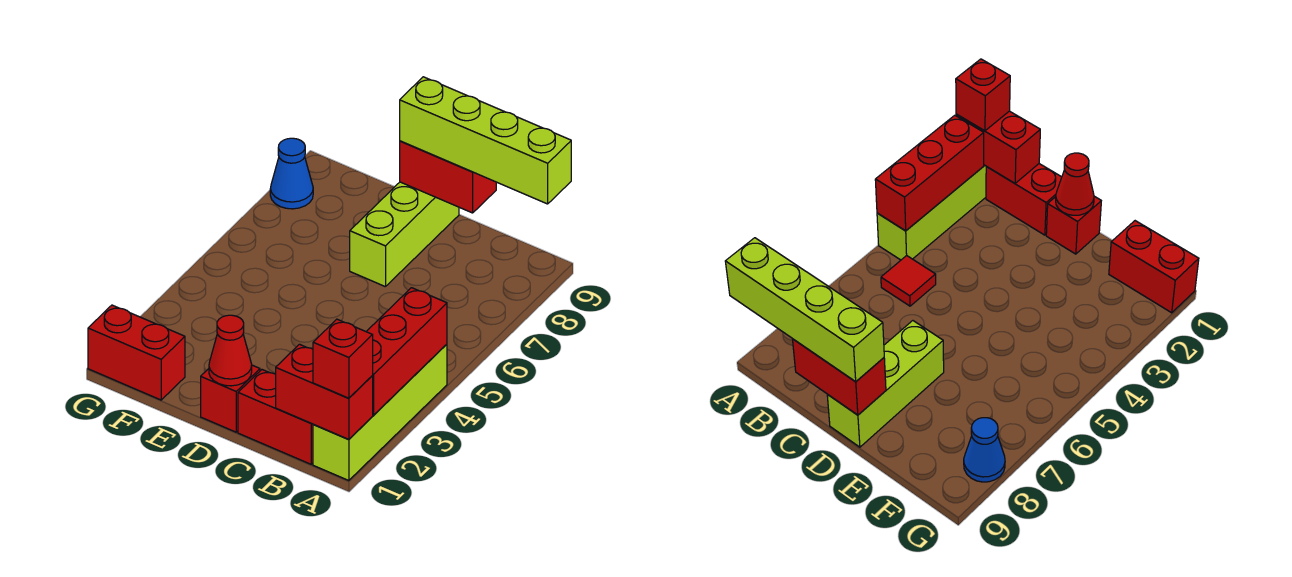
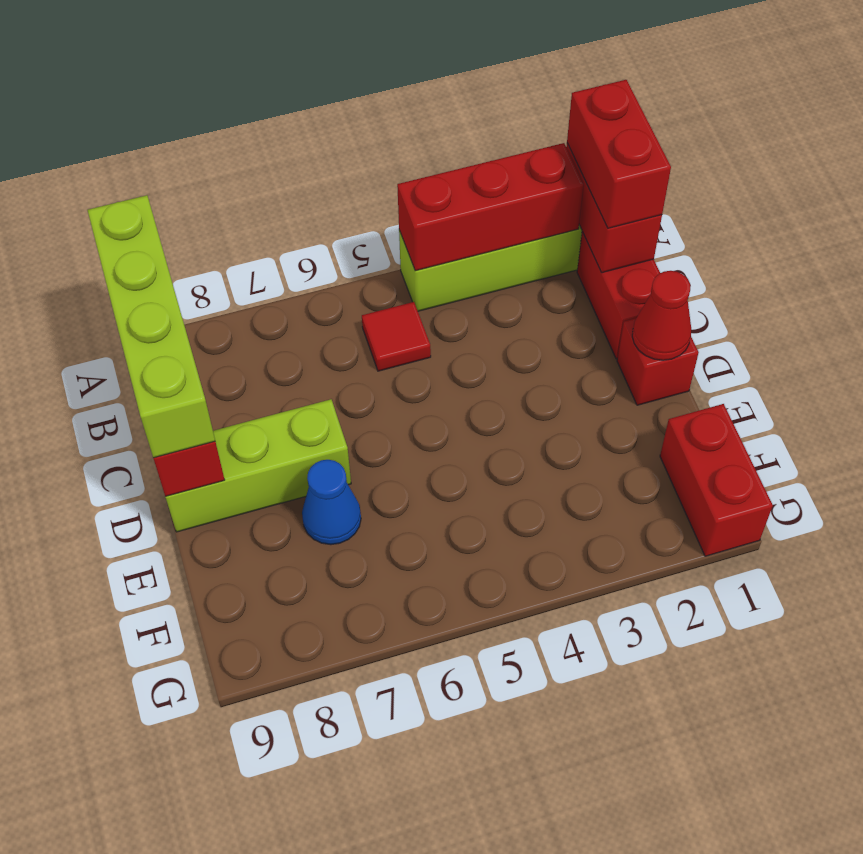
red brick A1 level 3 -> red brick A1:B1 level 3
blue cone G8 level 1 -> blue cone E7 level 1

